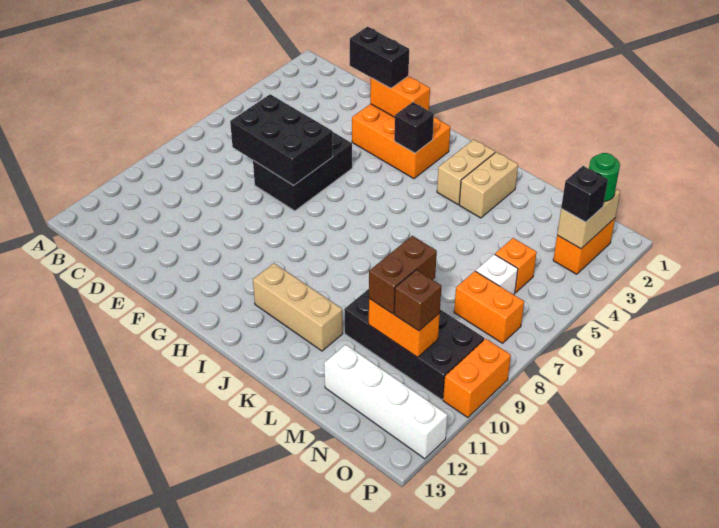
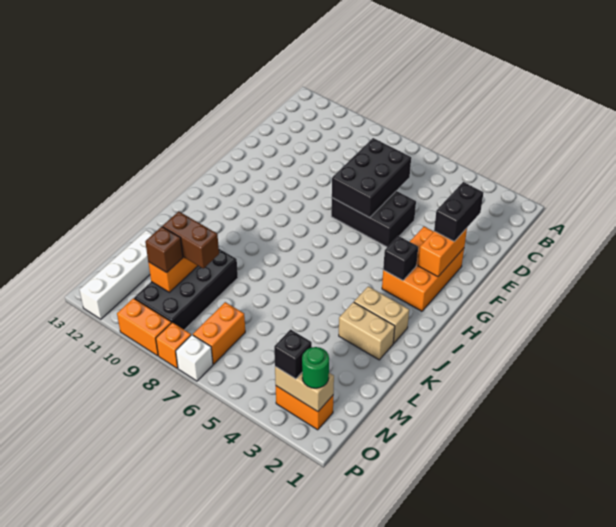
tan brick I11:K11 level 1 -> none
orange brick N5 level 1 -> orange brick P8 level 1
white brick N6 level 1 -> white brick P7 level 1

